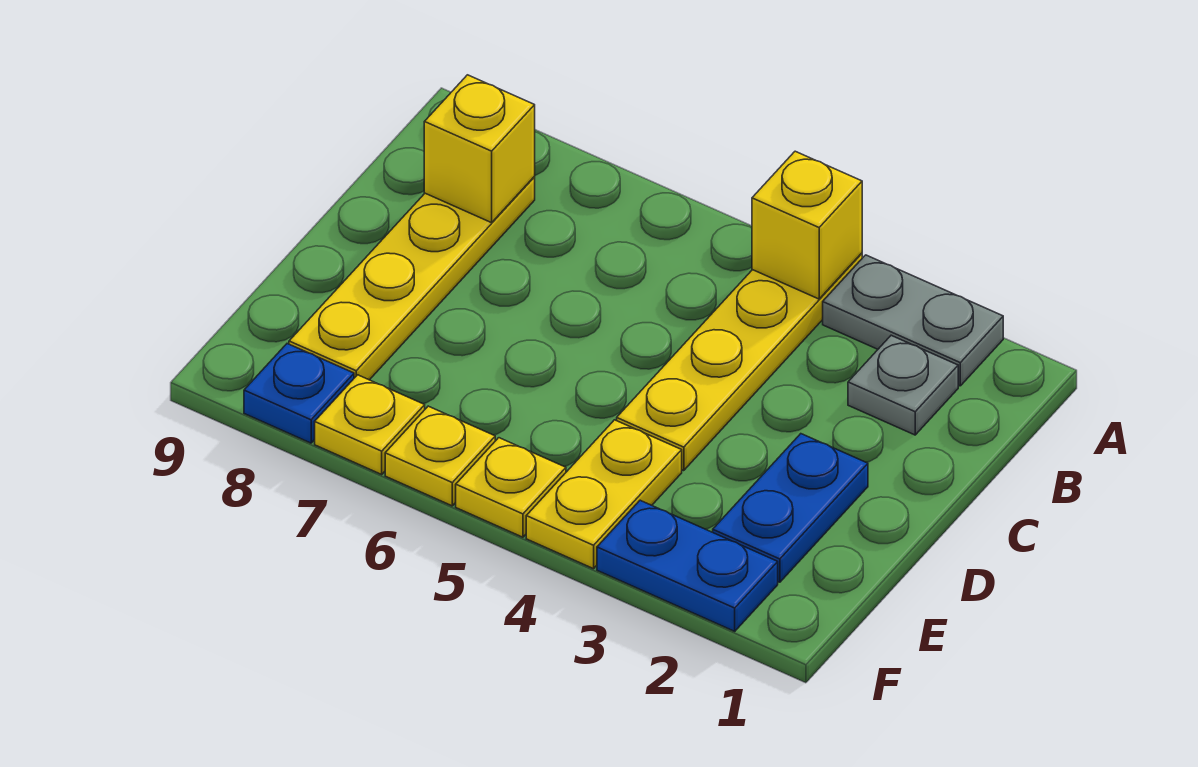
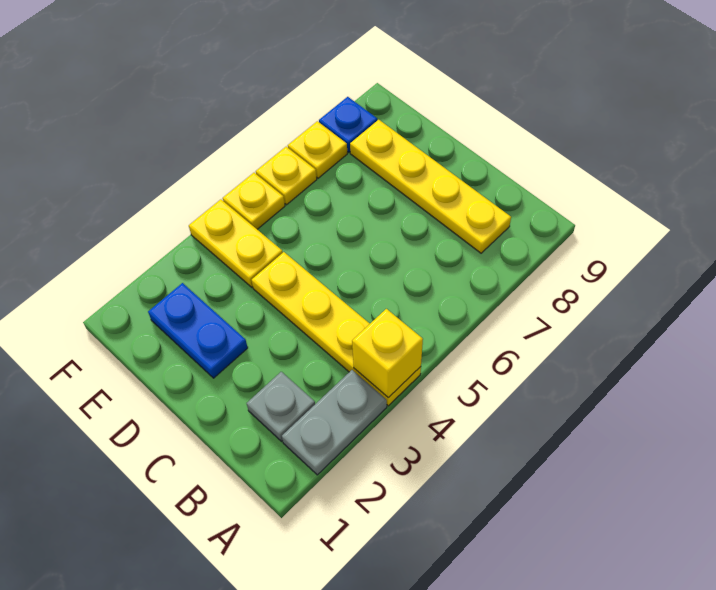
yellow brick B8 level 2 -> none
blue plate F2:F3 level 1 -> none

